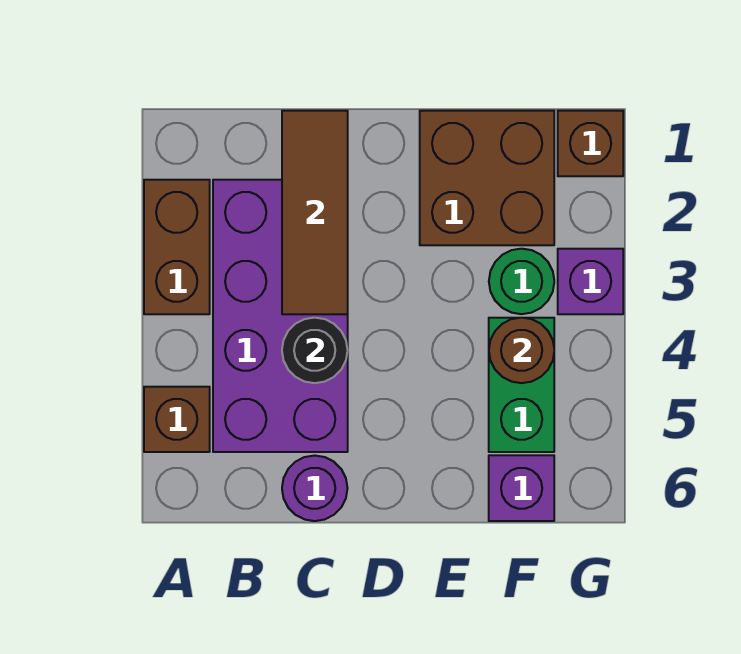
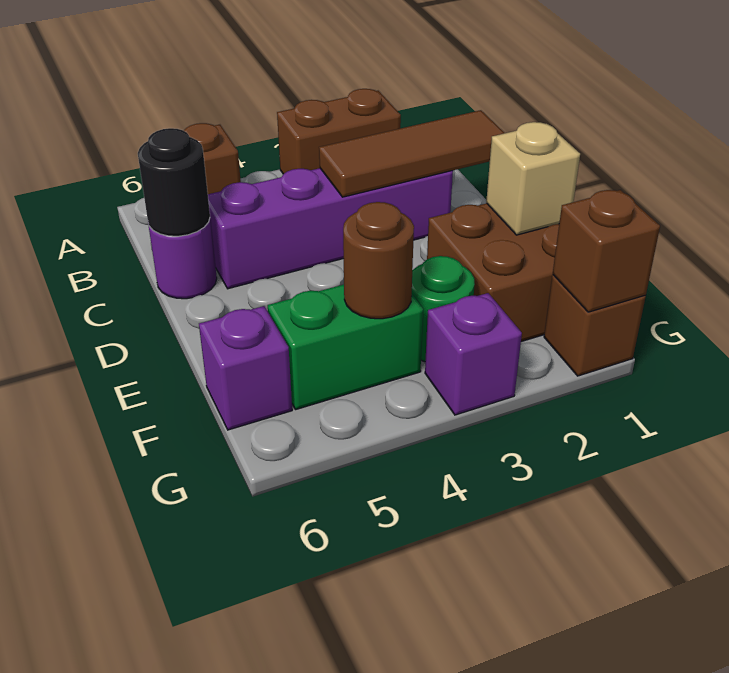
purple brick B2:C5 level 1 -> purple brick C2:C5 level 1
black round brick C4 level 2 -> black round brick C6 level 2
none -> tan brick E1 level 2
none -> brown brick G1 level 2

